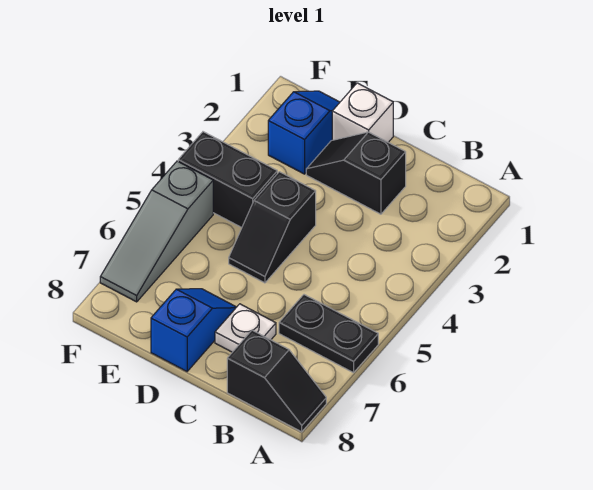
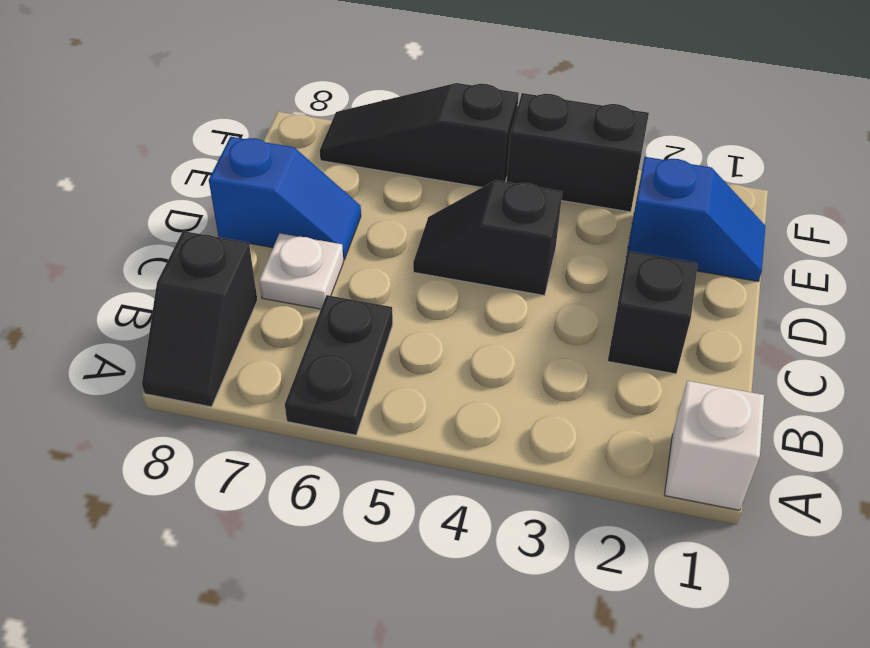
white brick D1 level 1 -> white brick A1 level 1
black brick E4:F4 level 1 -> black brick F3:F4 level 1
grey slope F5:F7 level 1 top 5 -> black slope F5:F7 level 1 top 5

